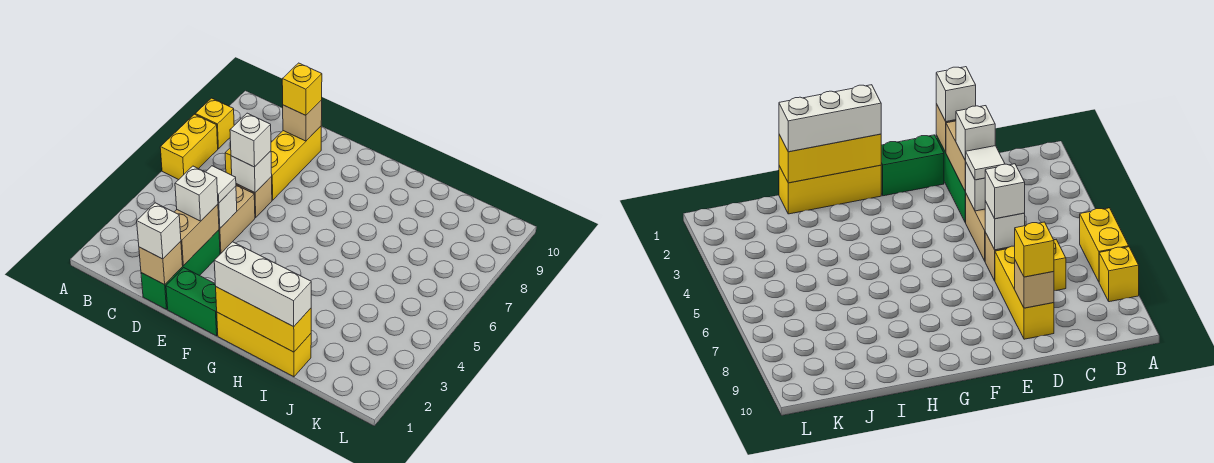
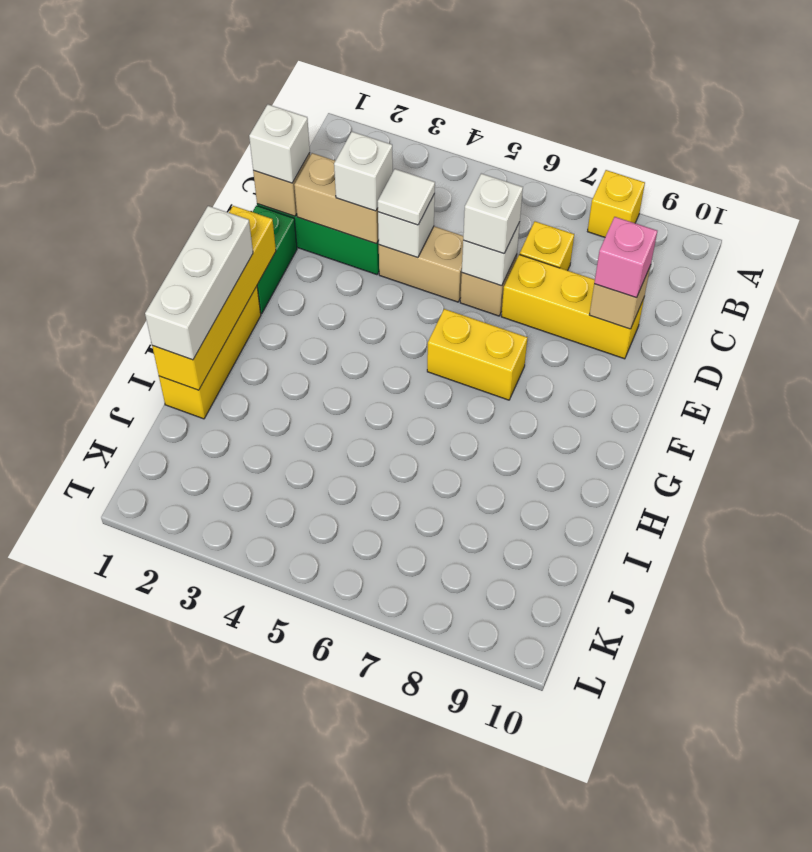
yellow brick A6:A7 level 1 -> yellow brick F6:F7 level 1
yellow brick D9 level 3 -> pink brick D9 level 3
yellow brick G1:I1 level 2 -> yellow brick F1:I1 level 2

